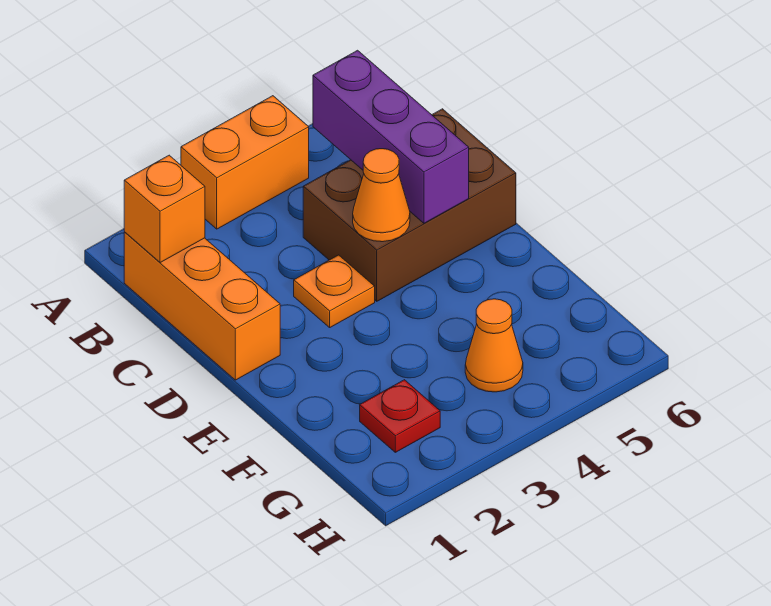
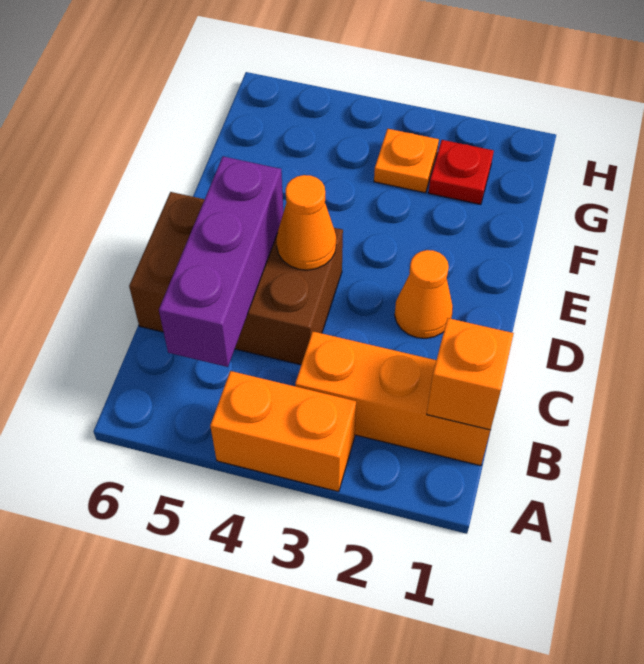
orange brick B1:D1 level 1 -> orange brick B1:B3 level 1
orange plate D3 level 1 -> orange plate G3 level 1
orange cone G4 level 1 -> orange cone D2 level 1

